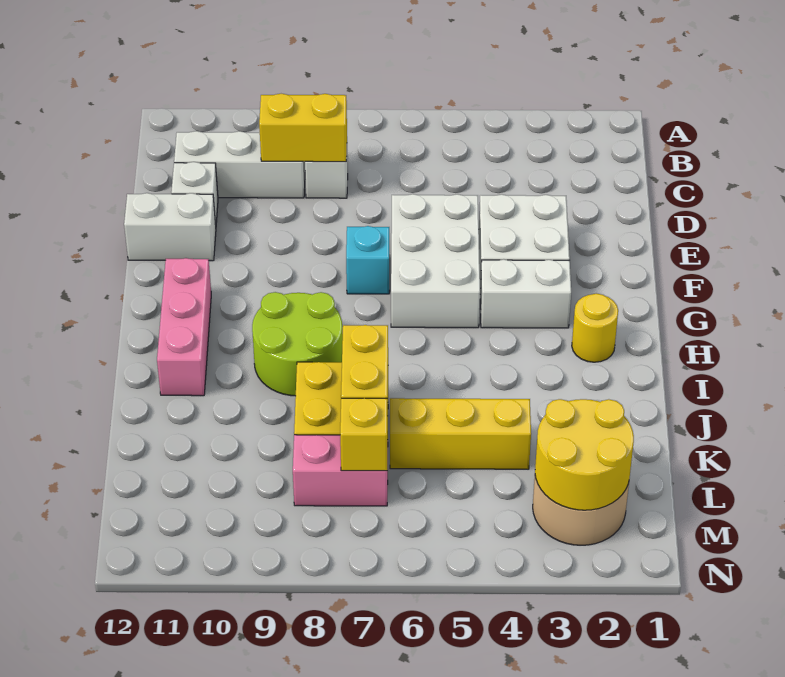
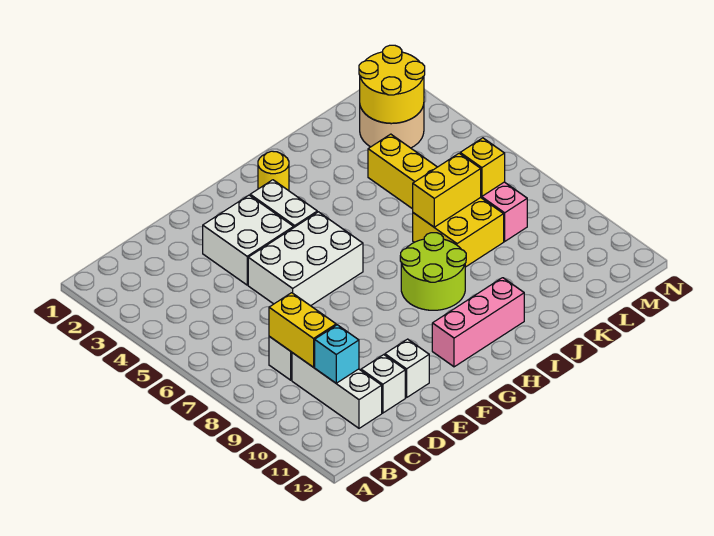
white brick E11:E12 level 1 -> white brick E11 level 1
cyan brick F7 level 1 -> cyan brick C10 level 2

